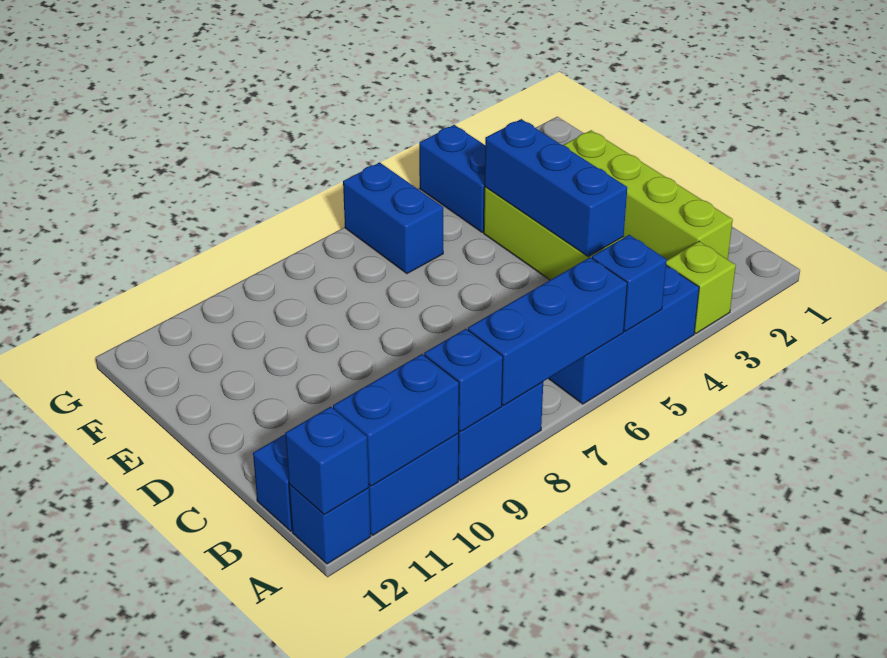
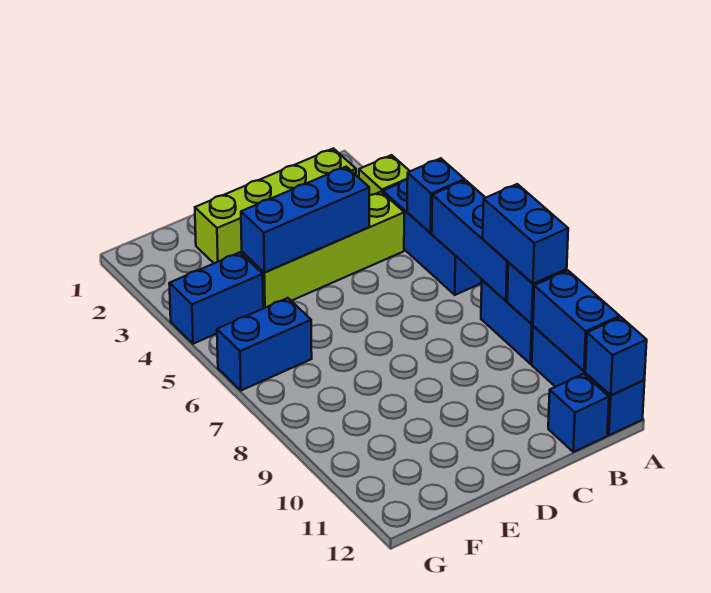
none -> blue brick A8:A9 level 3

